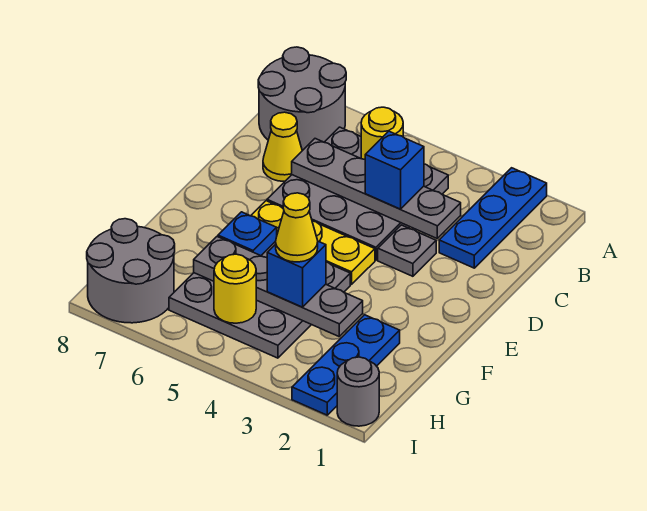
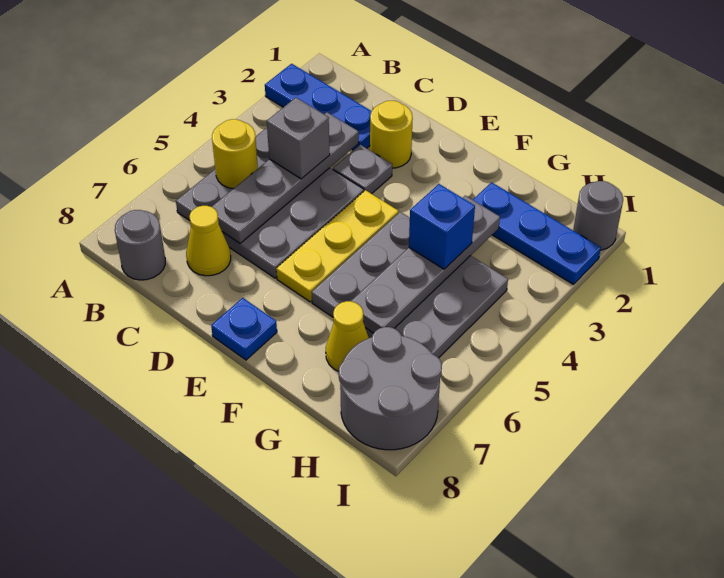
grey round brick A7:B8 level 1 -> grey round brick B8 level 1
blue brick C4 level 3 -> grey brick C4 level 3
blue plate F6 level 2 -> blue plate E8 level 1
yellow cone G4 level 4 -> yellow cone G7 level 1
yellow round brick H5 level 2 -> yellow round brick D2 level 1

